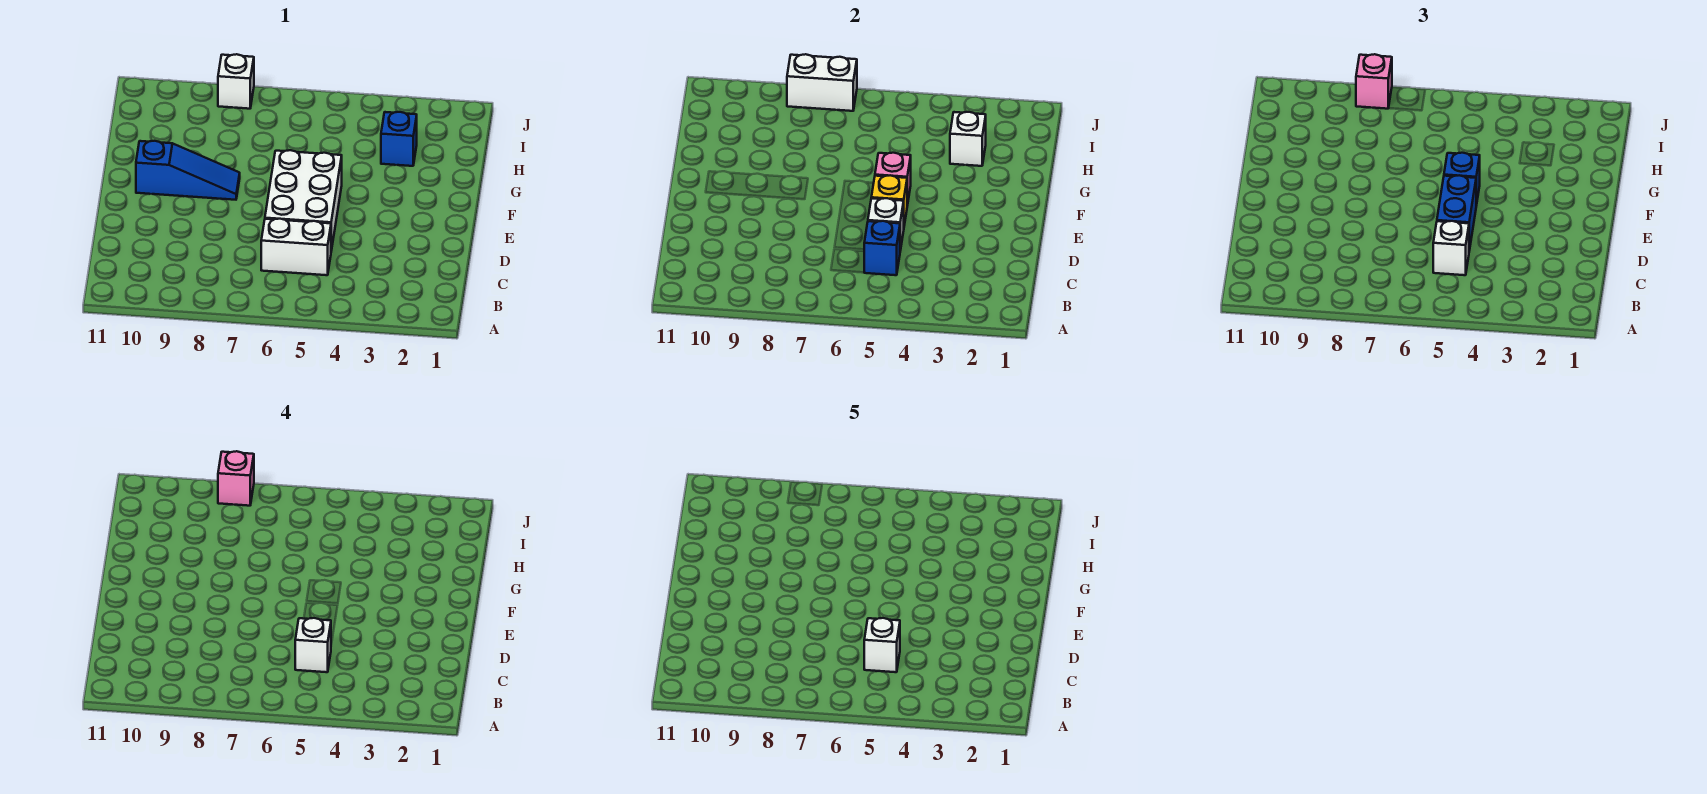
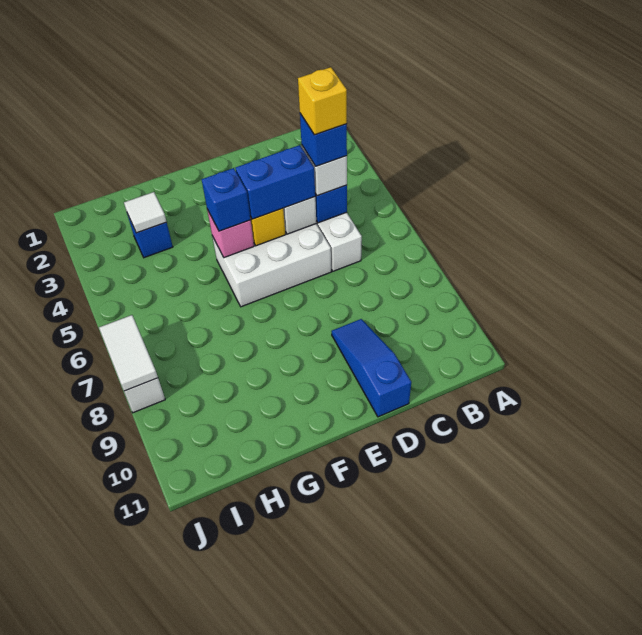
white brick C5 level 4 -> blue brick C5 level 4
white brick C5 level 5 -> yellow brick C5 level 5
blue slope F8:F10 level 1 top 10 -> blue slope D9:D11 level 1 top 11
white brick H3 level 2 -> white tile H3 level 2
white brick J7:J8 level 2 -> white tile J7:J8 level 2
pink brick J8 level 3 -> none
pink brick J8 level 4 -> none

